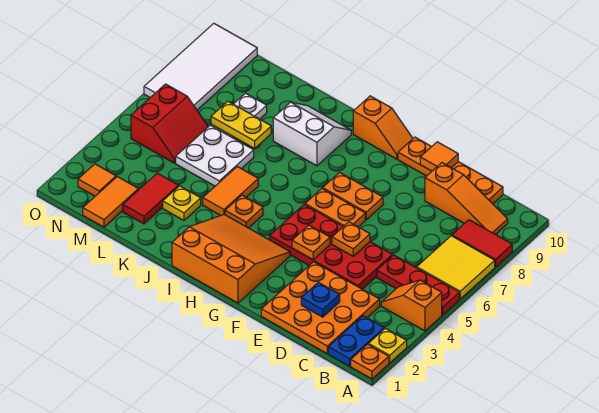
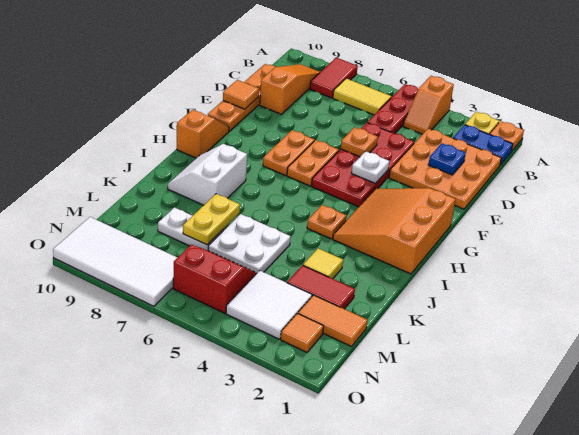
yellow tile A6:B7 level 1 -> yellow tile B6:B7 level 1
orange plate F4 level 2 -> white plate F4 level 2
orange tile J4:J5 level 1 -> none
yellow plate K3 level 1 -> yellow tile K3 level 1
none -> white tile M3:N4 level 1

